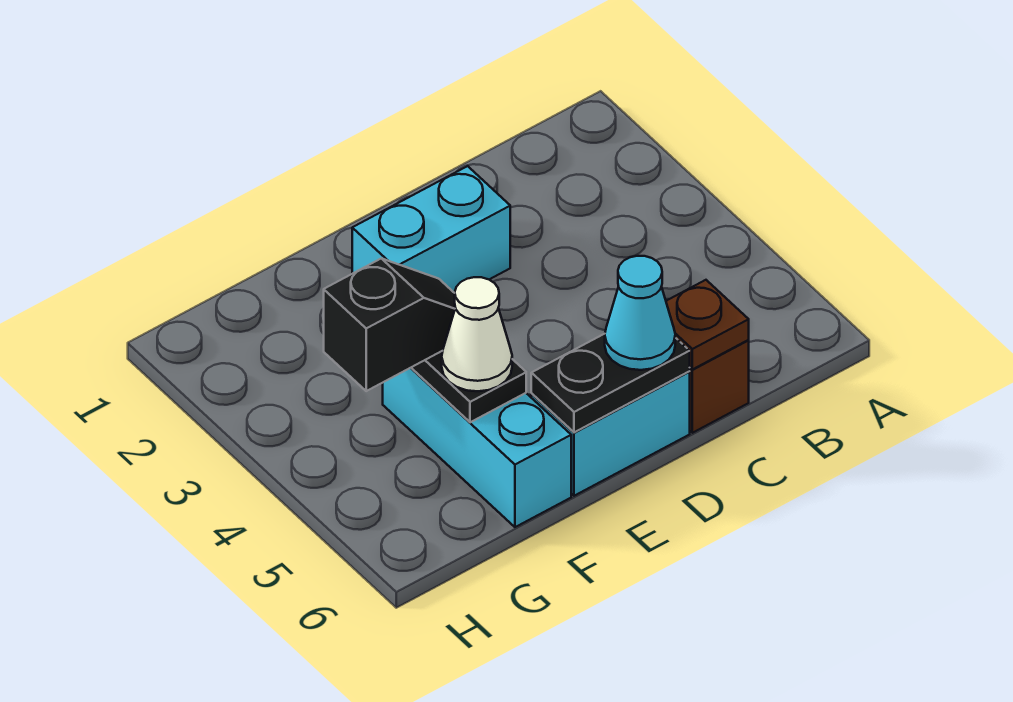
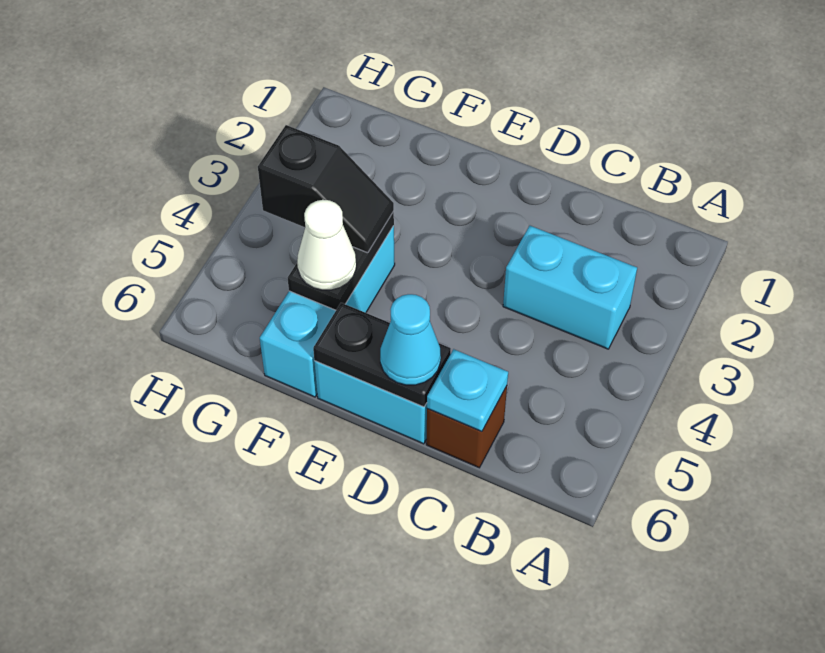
brown plate C6 level 2 -> cyan plate C6 level 2
cyan brick D2:E2 level 1 -> cyan brick B3:C3 level 1

